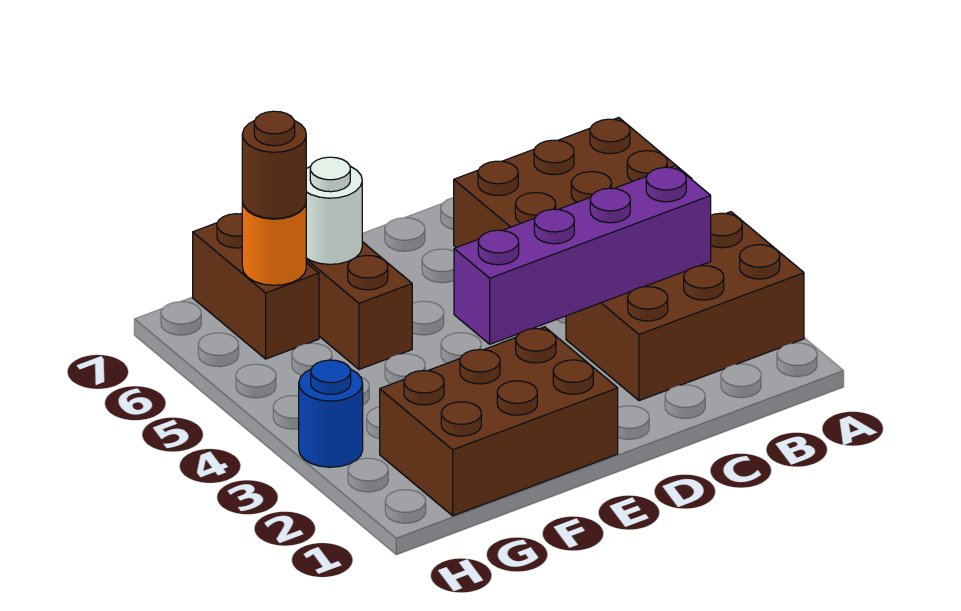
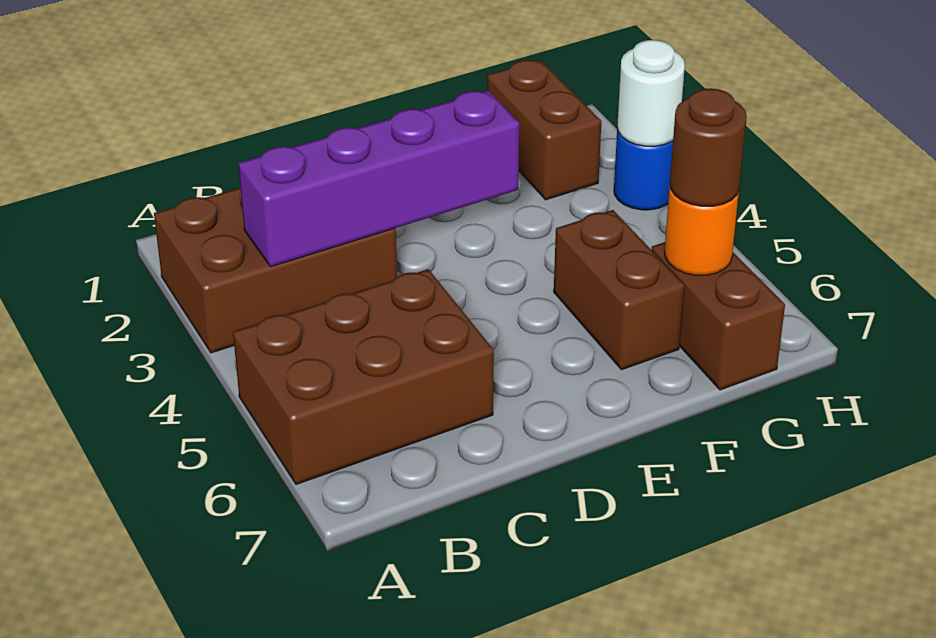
brown brick E1:G2 level 1 -> brown brick G1:G2 level 1
white round brick F6 level 2 -> white round brick H3 level 2

